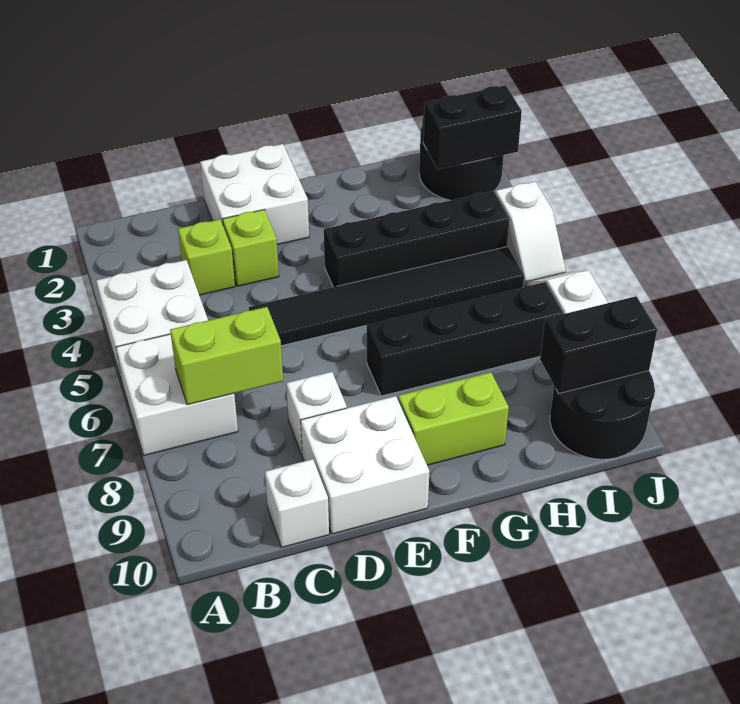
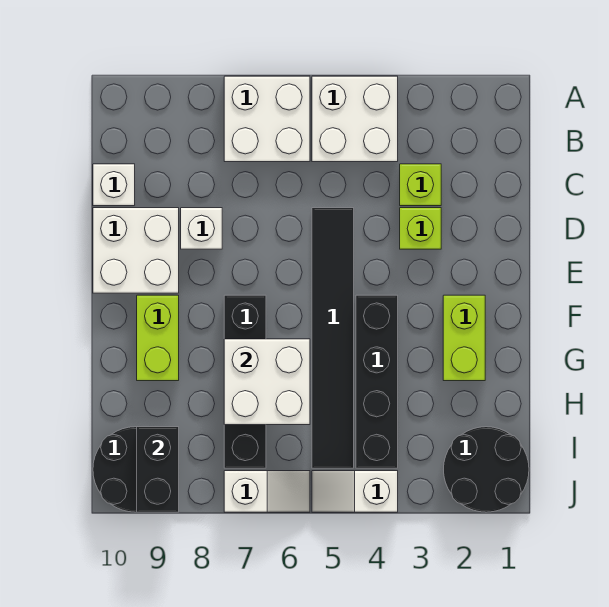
lime brick B7:C7 level 2 -> lime brick F2:G2 level 1
white brick D1:E2 level 1 -> white brick G6:H7 level 2
black brick I2:J2 level 2 -> none

